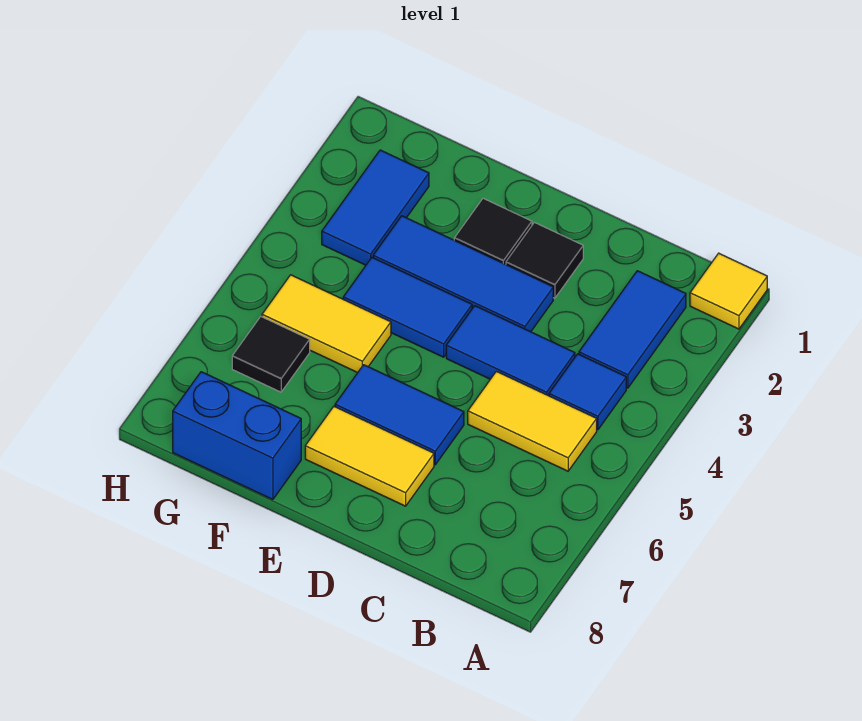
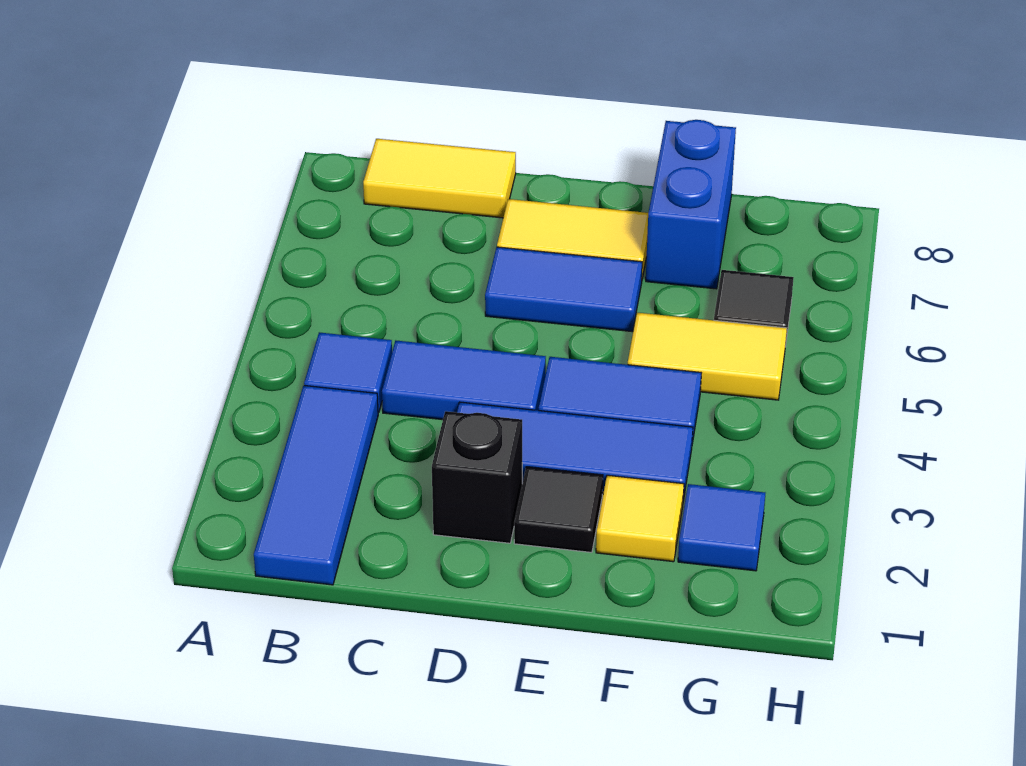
yellow tile A1 level 1 -> yellow tile F2 level 1
blue tile B2:B3 level 1 -> blue tile B1:B3 level 1
yellow tile B5:C5 level 1 -> yellow tile B8:C8 level 1
black tile D2 level 1 -> black brick D2 level 1
blue brick F8:G8 level 1 -> blue brick F7:F8 level 1
blue tile G2:G3 level 1 -> blue tile G2 level 1

